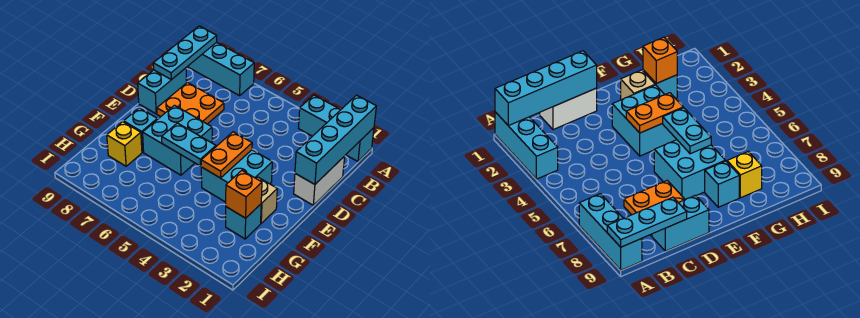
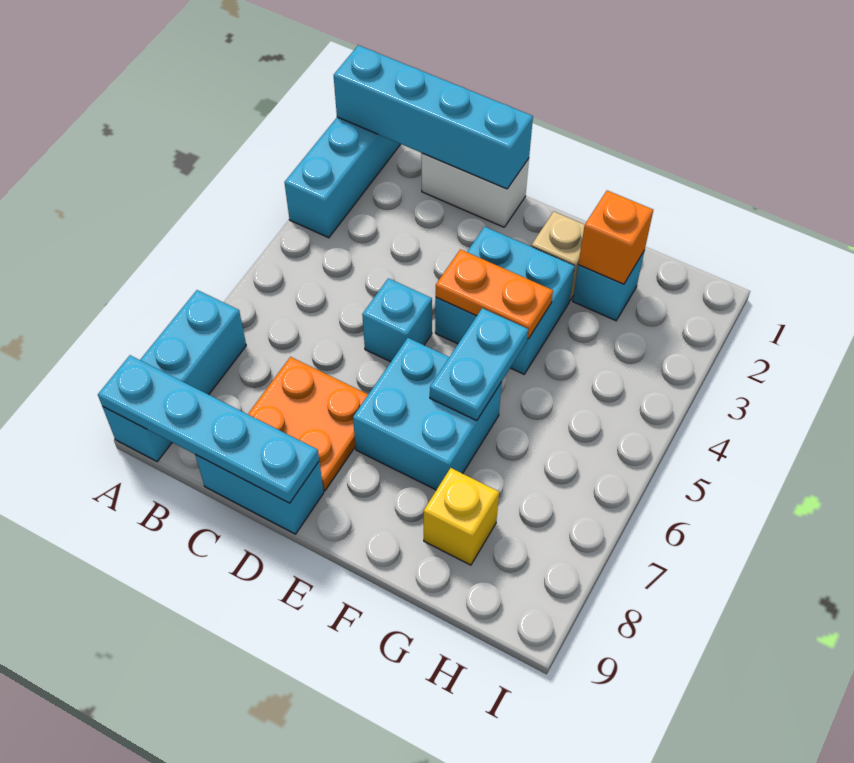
cyan plate A9:C9 level 2 -> cyan plate A9:D9 level 2
cyan brick F8 level 1 -> cyan brick D5 level 1

